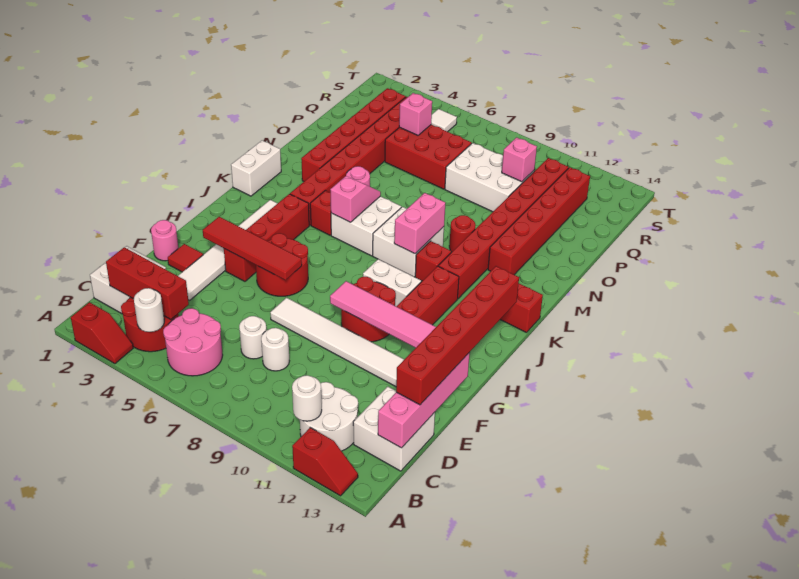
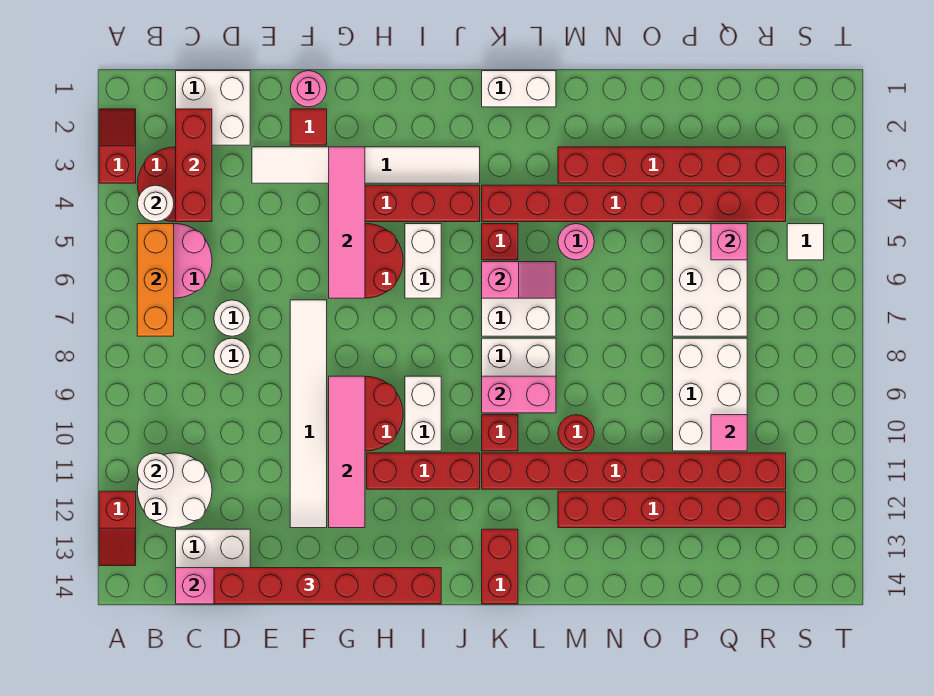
red slope A2:A3 level 1 top 2 -> red slope A2:A3 level 1 top 3
none -> orange brick B5:B7 level 2
red tile G3:G6 level 2 -> pink tile G3:G6 level 2
none -> white brick I5:I6 level 1
red brick P5:Q7 level 1 -> white brick P5:Q7 level 1
pink brick Q10 level 2 -> pink tile Q10 level 2

